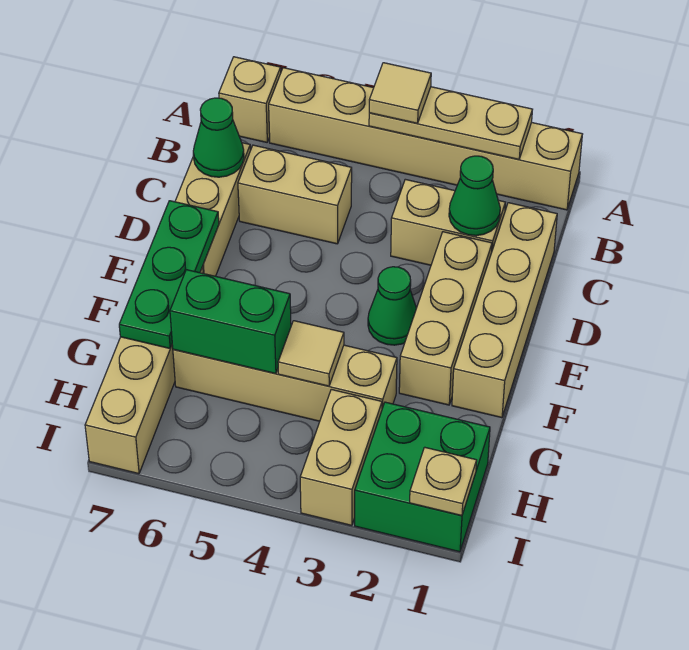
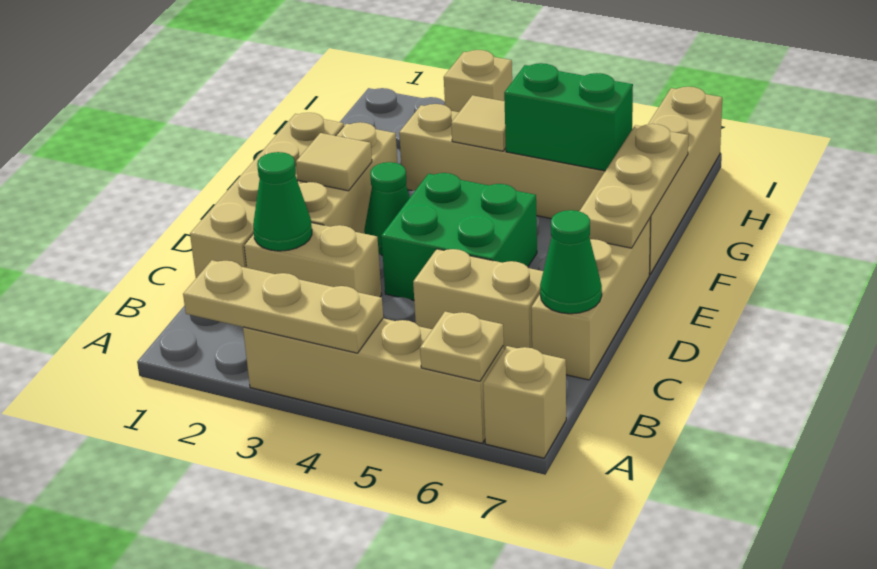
tan brick A1:A6 level 1 -> tan brick A3:A6 level 1
tan tile A4 level 3 -> tan tile E2 level 2
green plate E7:G7 level 2 -> tan plate E7:G7 level 2
green brick H1:I2 level 1 -> green brick D4:E5 level 1
tan brick H3:I3 level 1 -> tan brick I3 level 1
tan plate I1 level 2 -> tan plate A6 level 2

